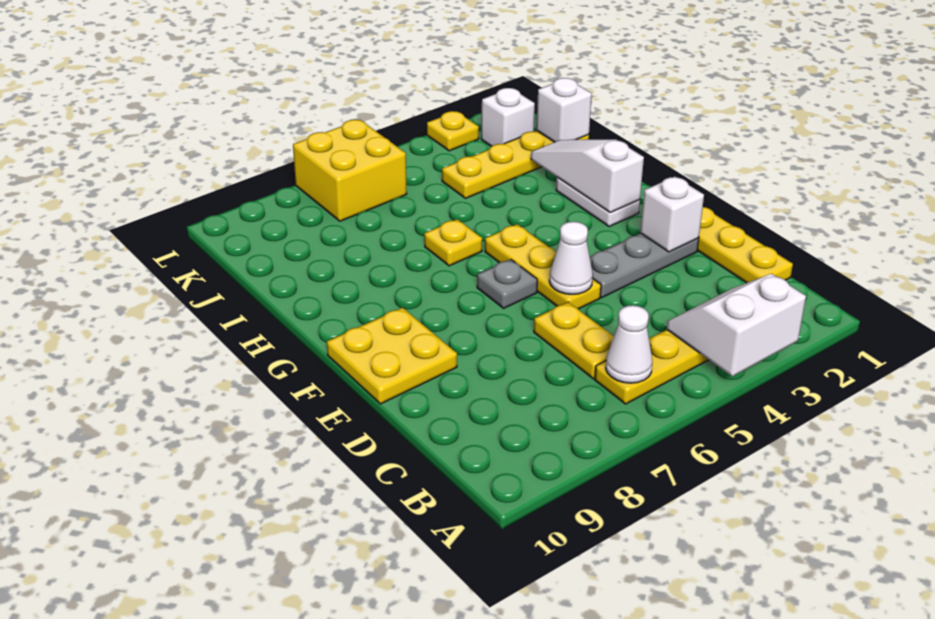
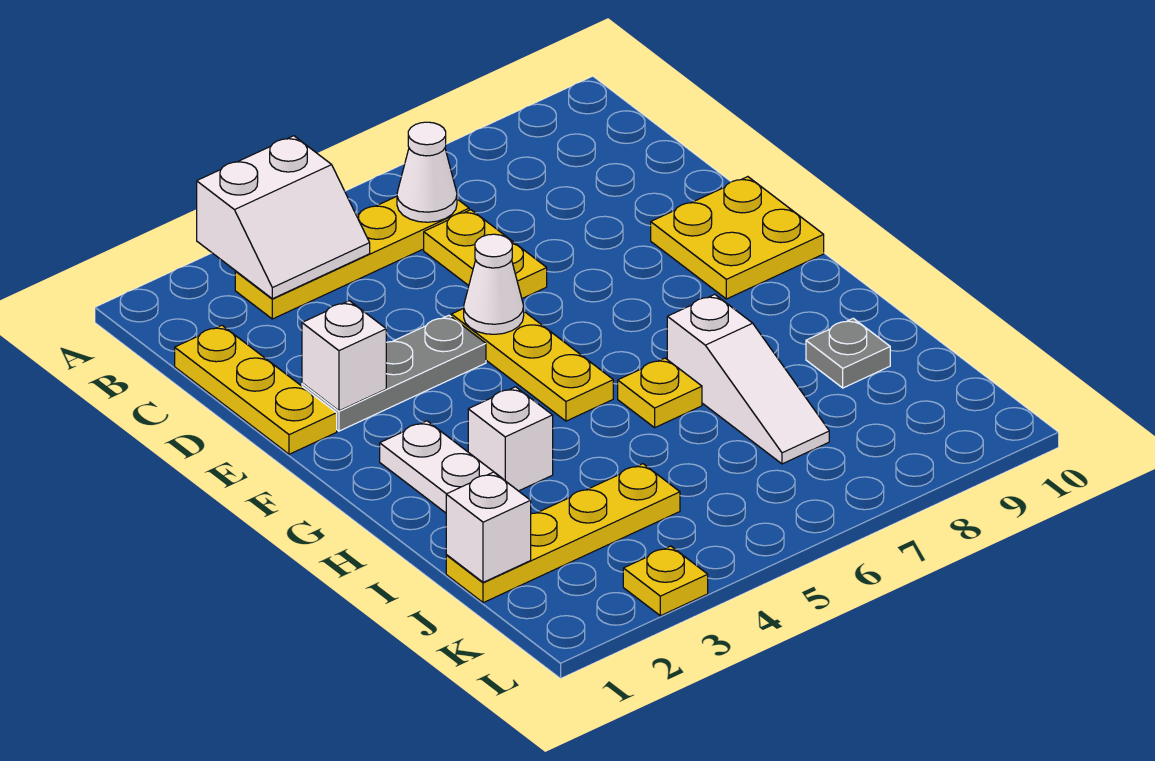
grey plate F6 level 1 -> grey plate I9 level 1
white slope G2:I2 level 2 top G -> white slope H7:J7 level 1 top H
white brick K2 level 1 -> white brick H3 level 1
yellow brick K6:L7 level 1 -> none

